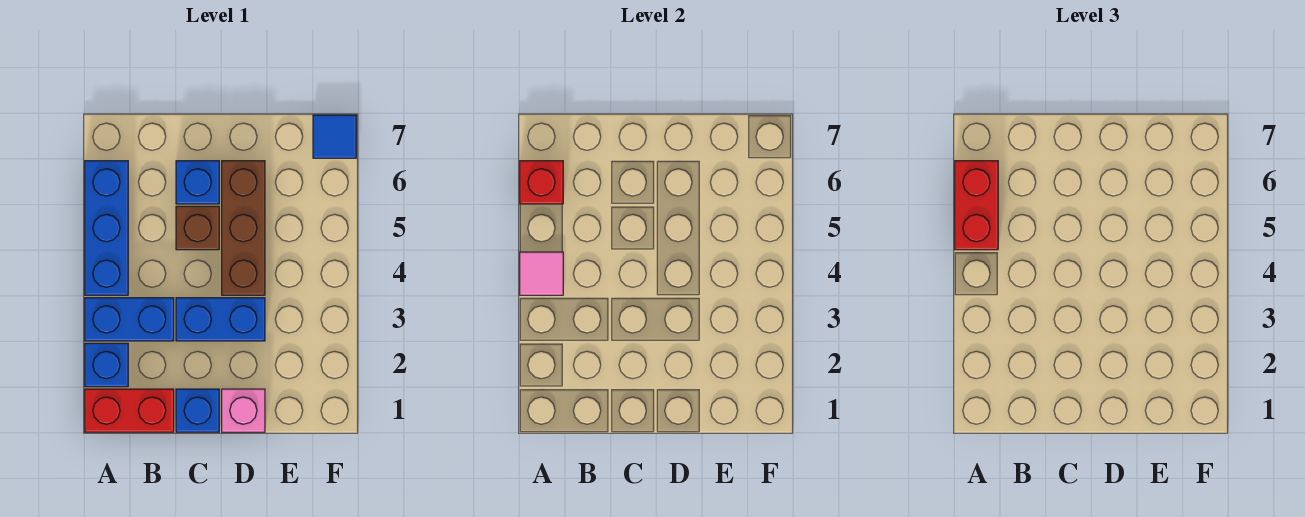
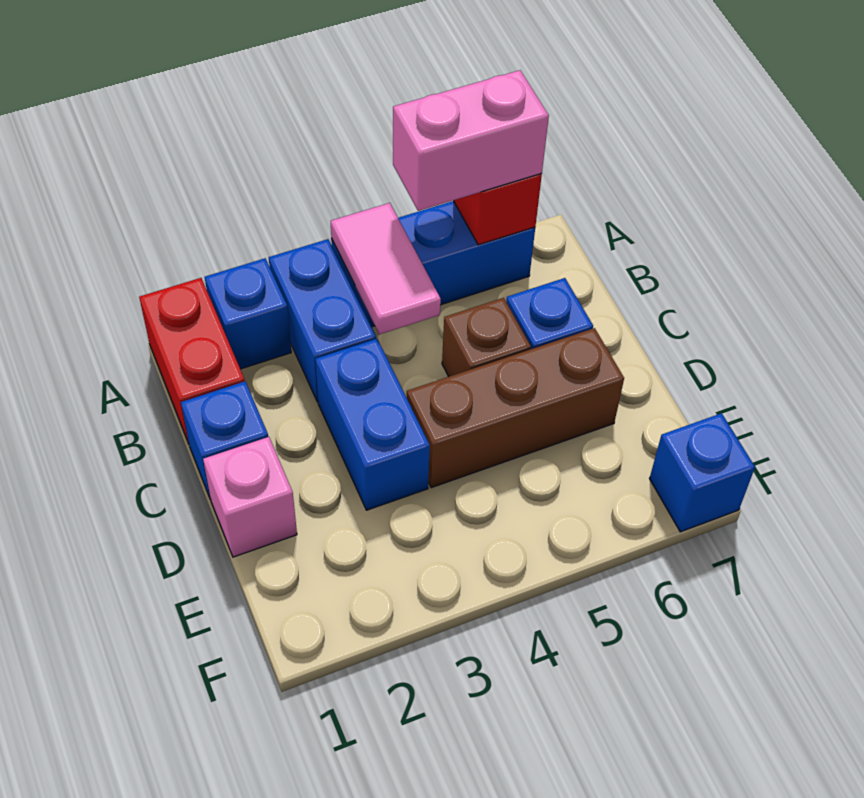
pink tile A4 level 2 -> pink tile A4:B4 level 2
red brick A5:A6 level 3 -> pink brick A5:A6 level 3
blue tile F7 level 1 -> blue brick F7 level 1

